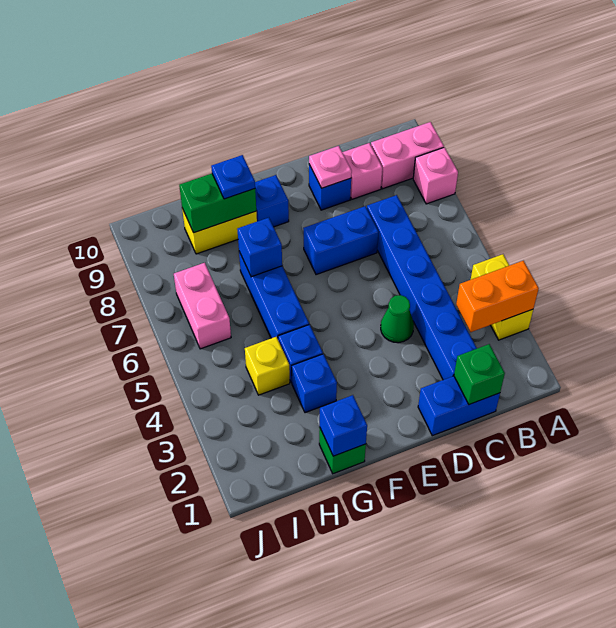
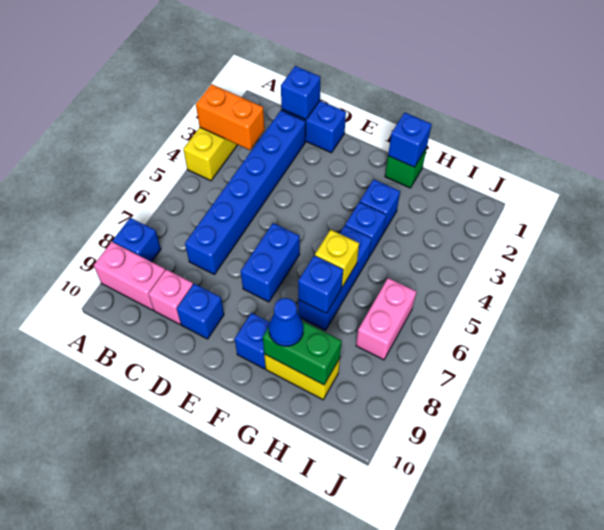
pink brick A8 level 1 -> blue brick A8 level 1
green brick C1 level 2 -> blue brick C1 level 2
green cone D4 level 1 -> none
blue brick D7:E7 level 1 -> blue brick E6:E7 level 1
pink plate D9 level 2 -> none
blue plate G9 level 3 -> blue cone G9 level 3
yellow brick H4 level 1 -> yellow brick G6 level 2

